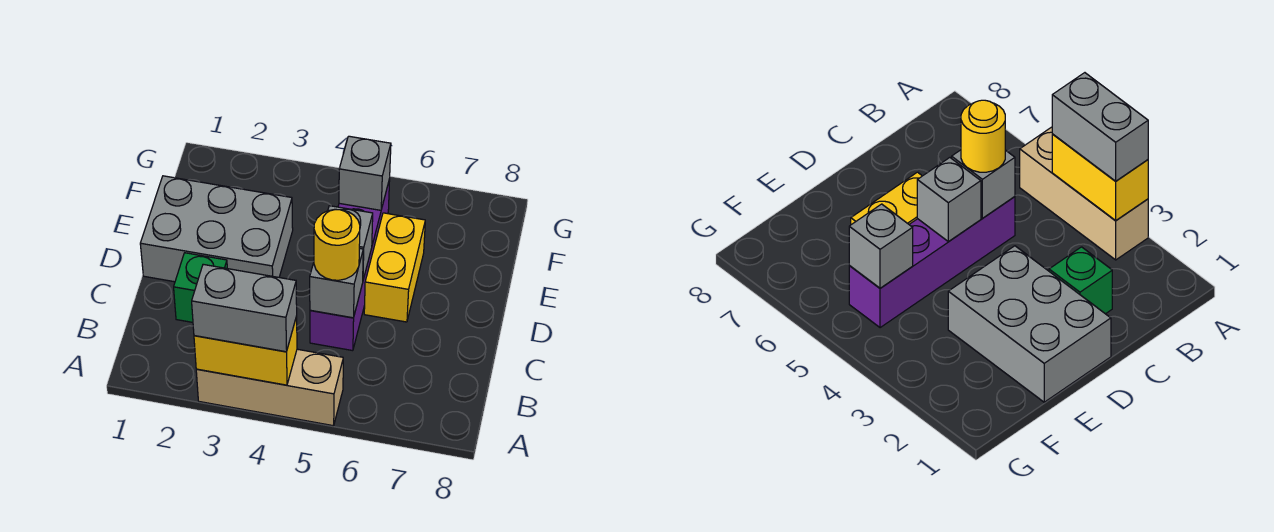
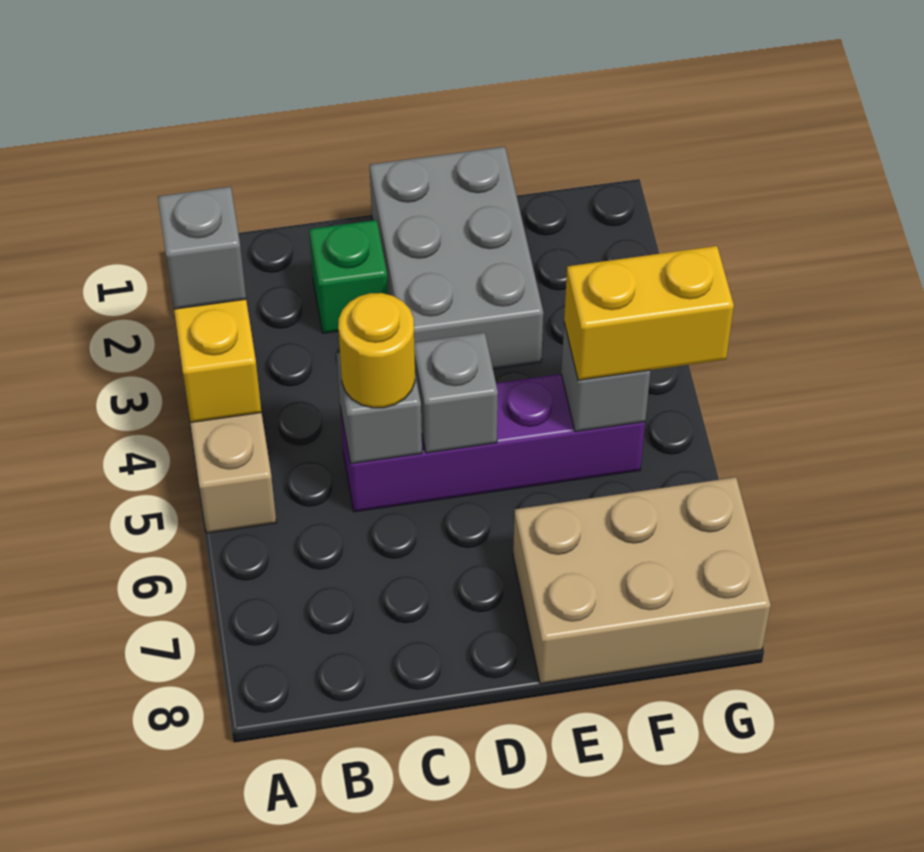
grey brick A3:A4 level 3 -> grey brick A3 level 3
yellow brick D6:E6 level 1 -> yellow brick F5:G5 level 3
none -> tan brick E7:G8 level 1

